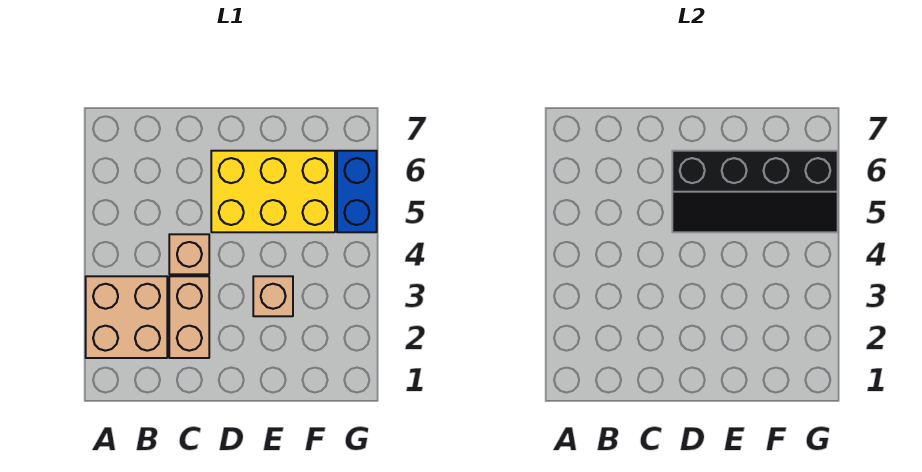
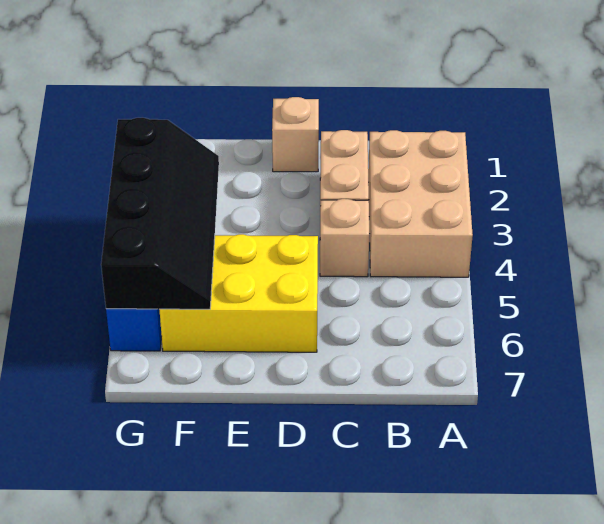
tan brick A2:B3 level 1 -> tan brick A2:B4 level 1
black slope D5:G6 level 2 top 6 -> black slope F3:G6 level 2 top G
tan brick E3 level 1 -> tan brick D1 level 1

